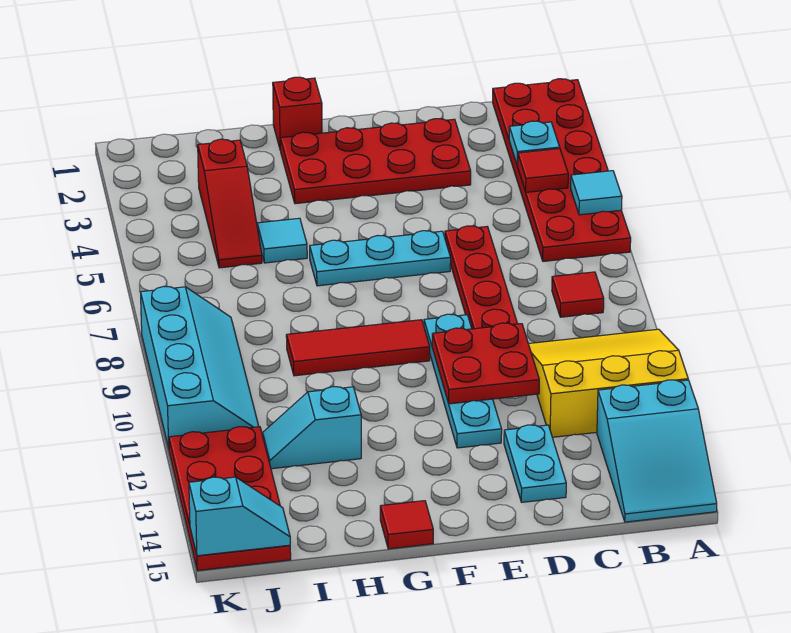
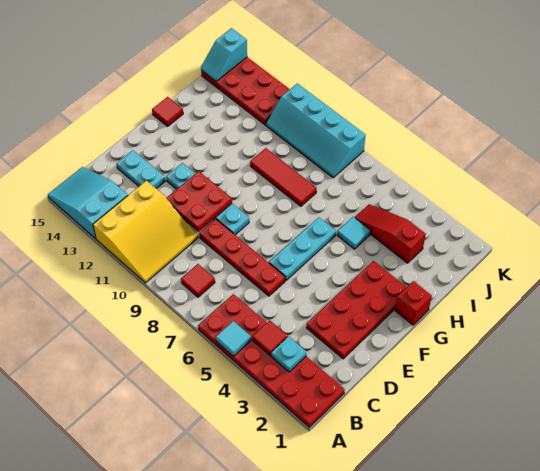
red tile F9:H9 level 1 -> red tile H8:H10 level 1
cyan slope H12:I12 level 1 top H -> none

